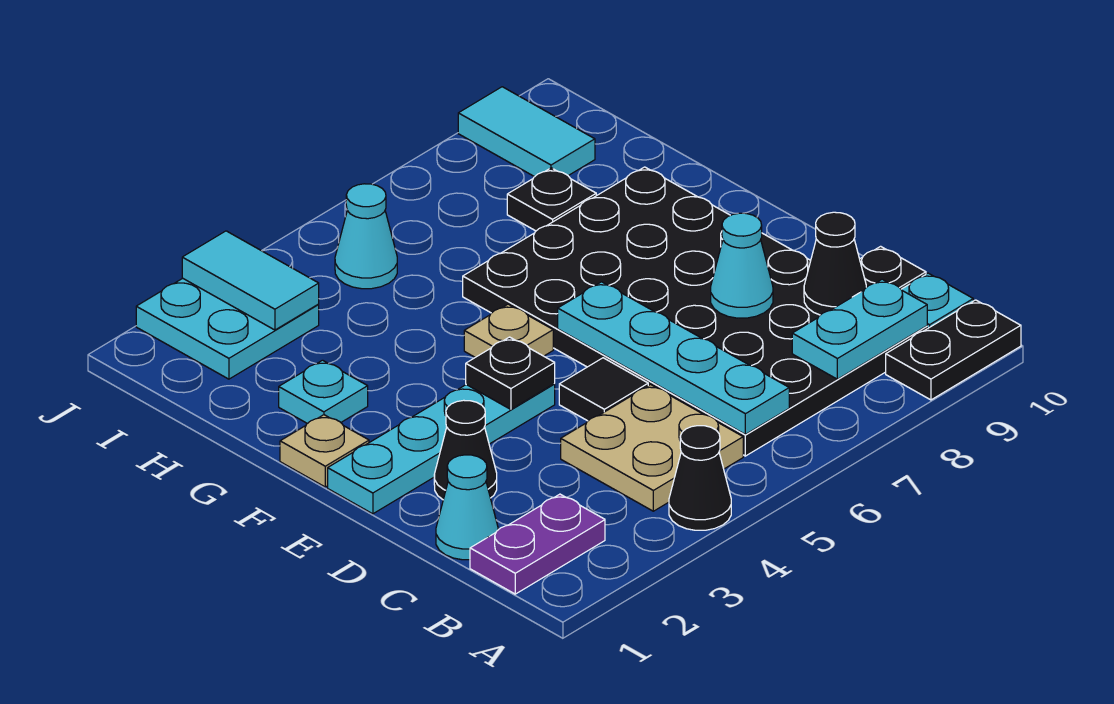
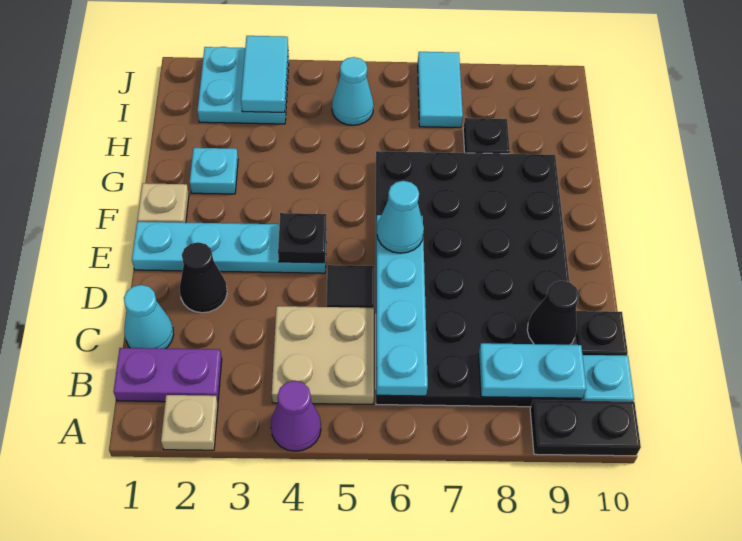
black cone A4 level 1 -> purple cone A4 level 1
cyan cone D8 level 2 -> cyan cone E6 level 3
tan plate F5 level 1 -> tan plate A2 level 1
cyan tile I9:J9 level 1 -> cyan tile I7:J7 level 1

